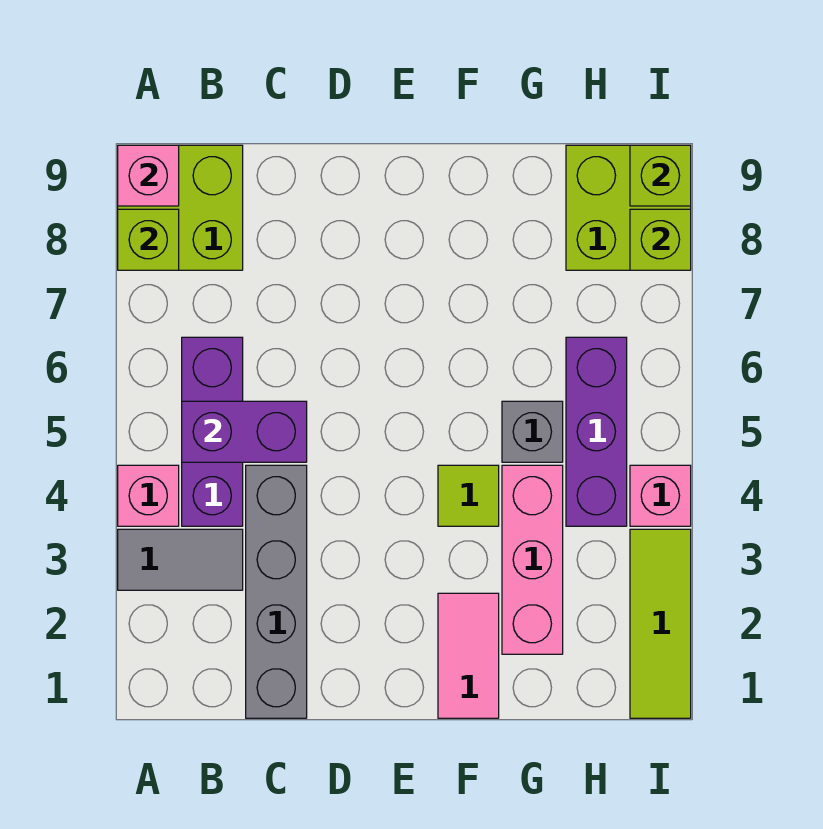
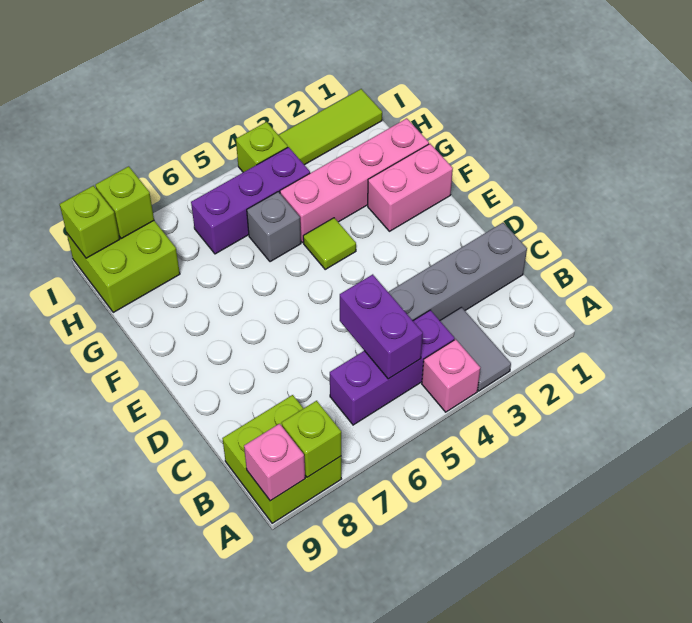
pink tile F1:F2 level 1 -> pink brick F1:F2 level 1
pink brick G2:G4 level 1 -> pink brick G1:G4 level 1
pink brick I4 level 1 -> lime brick I4 level 1

